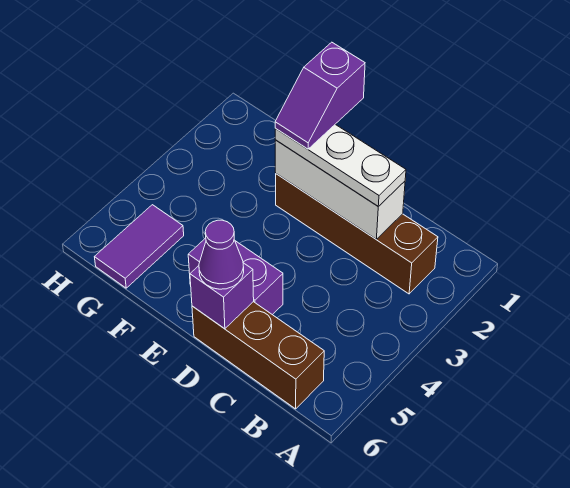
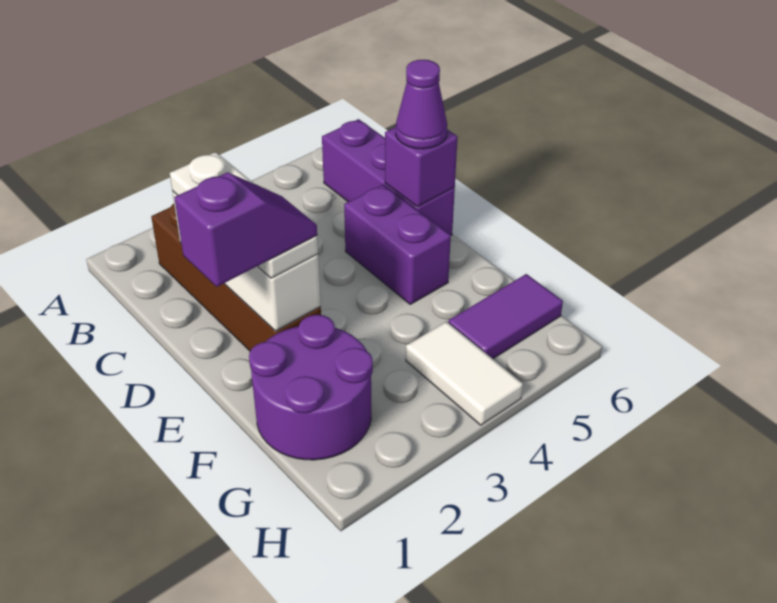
brown brick B6:D6 level 1 -> purple brick B6:D6 level 1
none -> purple round brick F1:G2 level 1
none -> white tile G4:H4 level 1

